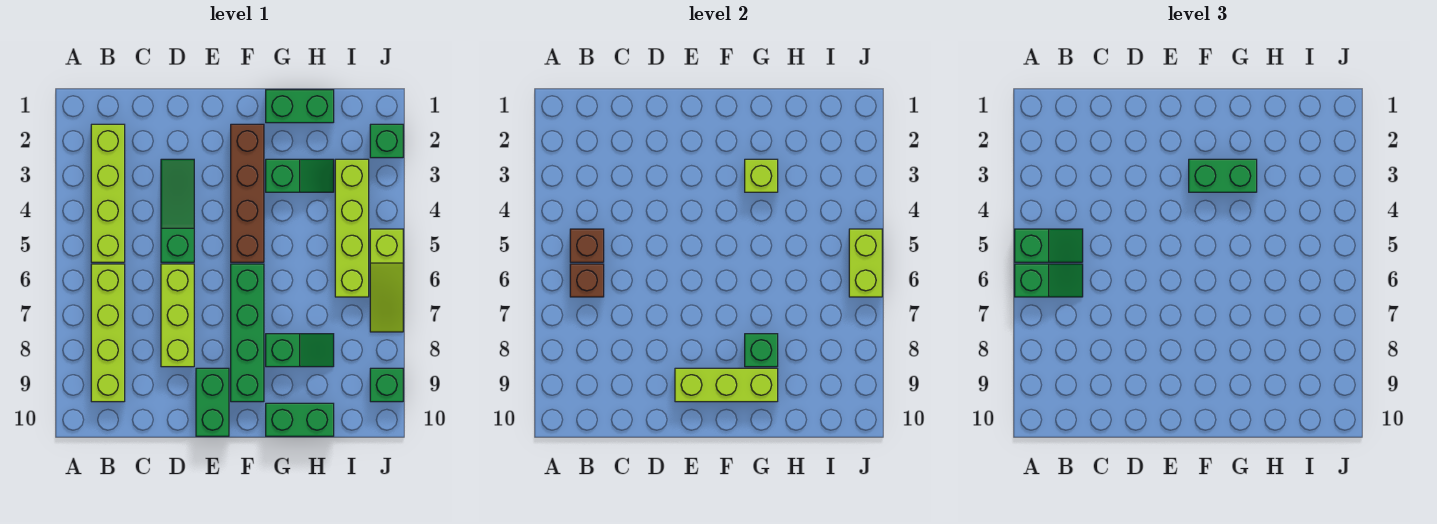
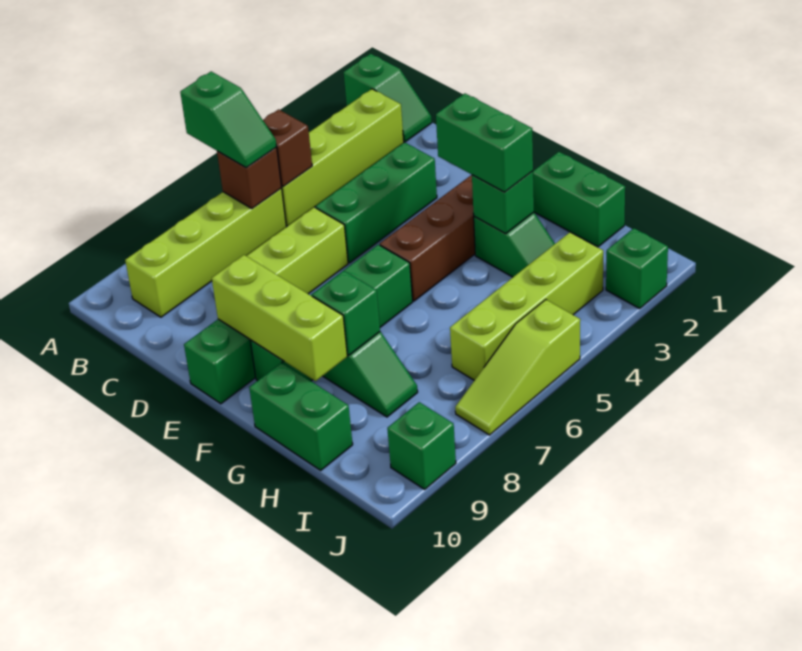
green slope A5:B5 level 3 top A -> green slope A1:B1 level 1 top A
green slope D3:D5 level 1 top 5 -> green brick D3:D5 level 1
lime brick G3 level 2 -> green brick G3 level 2
lime brick J5:J6 level 2 -> none

